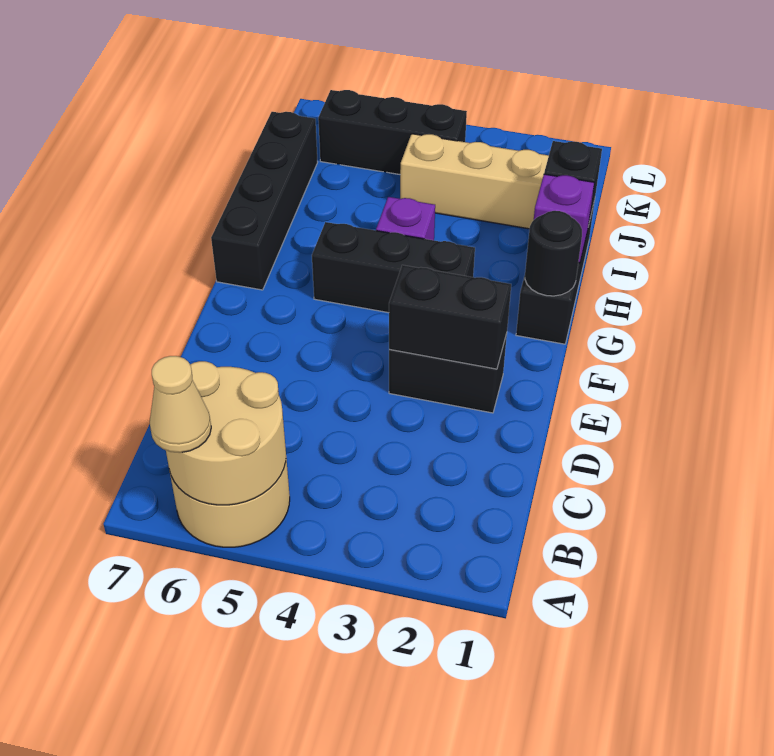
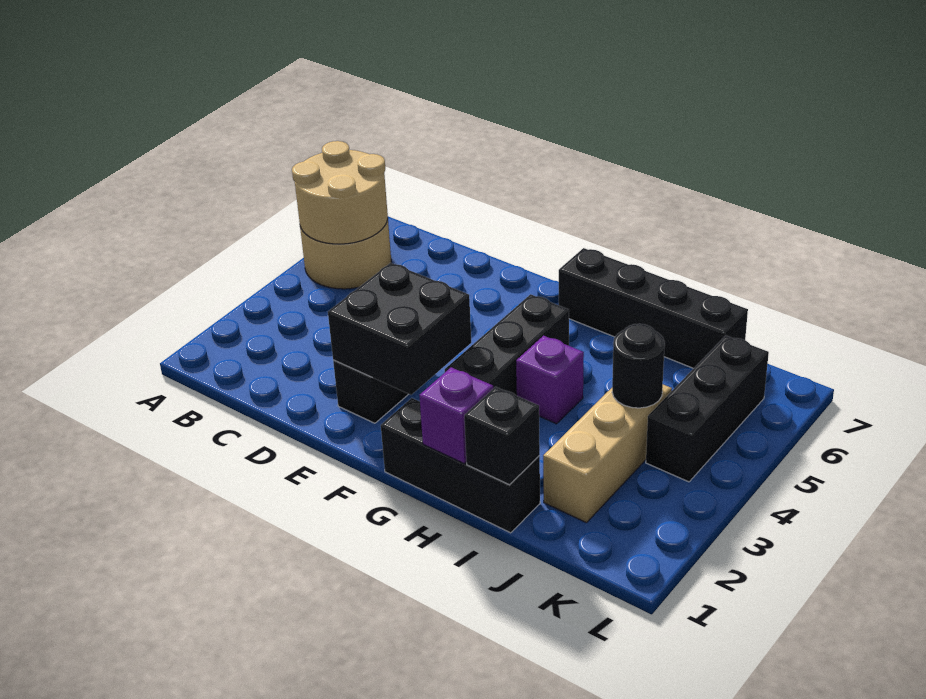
tan cone A6 level 3 -> none
black brick E2:E3 level 2 -> black brick E2:F3 level 2
black round brick G1 level 2 -> black round brick J4 level 2

